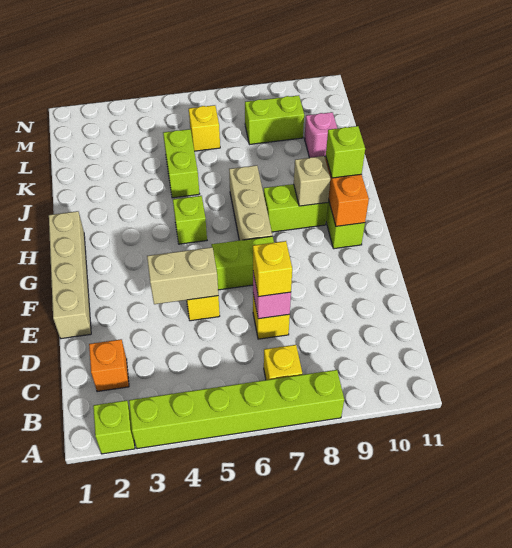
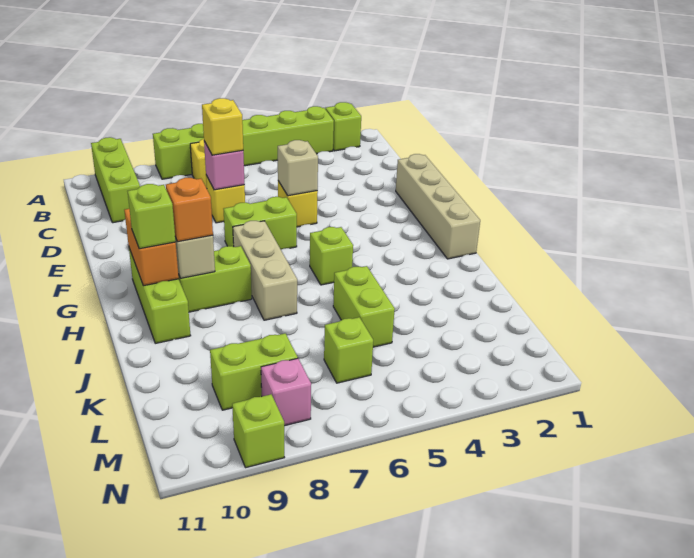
none -> lime brick A10:C10 level 1
orange brick C2 level 1 -> orange brick H9 level 3
tan brick E4:E5 level 2 -> tan brick E5 level 2
pink brick K10 level 1 -> pink brick M8 level 1
yellow brick L6 level 1 -> lime brick L6 level 1
none -> lime brick N9 level 1

